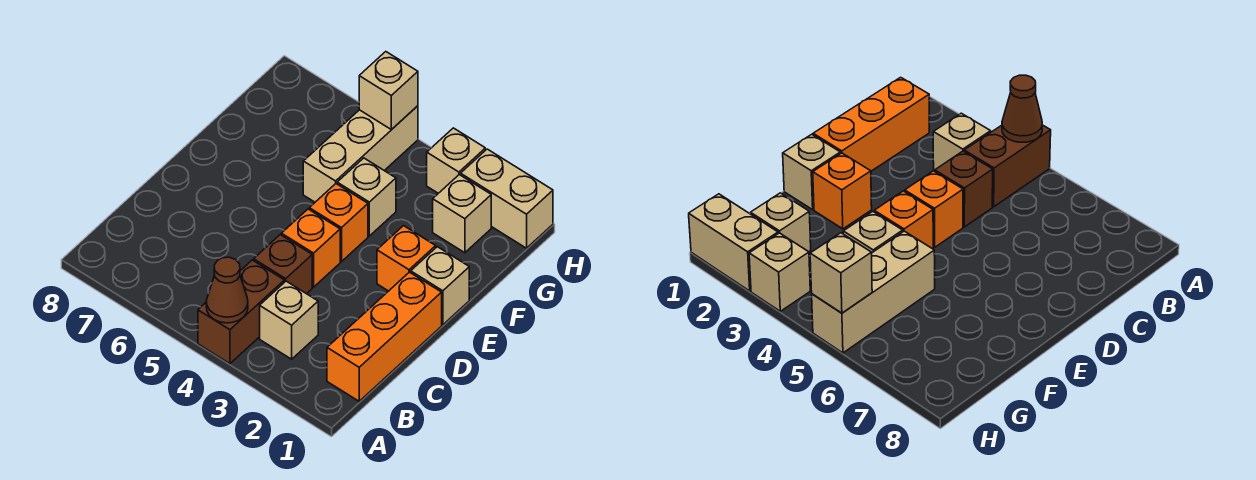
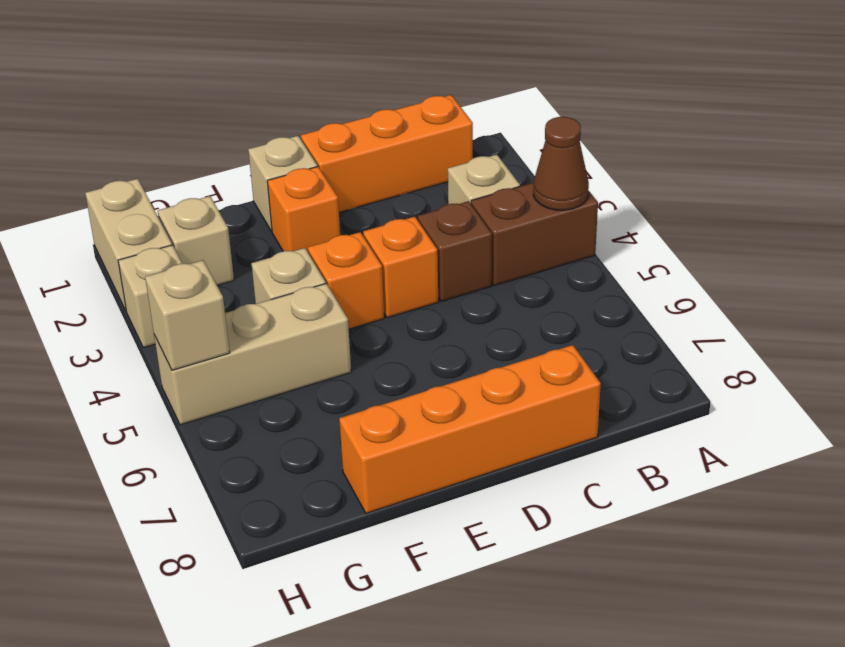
none -> orange brick C8:F8 level 1

